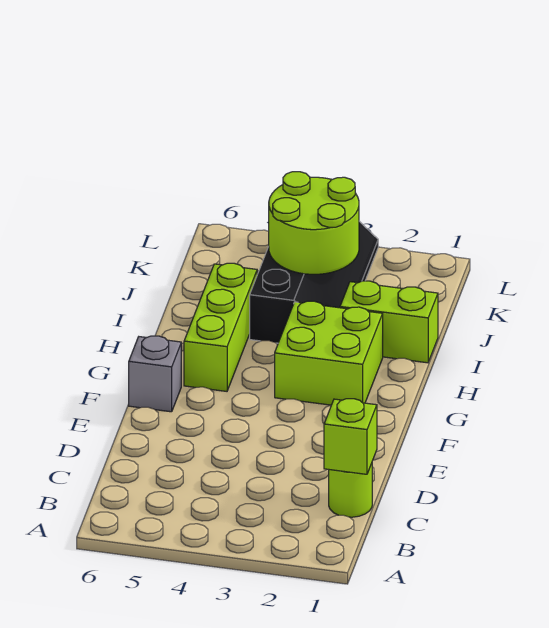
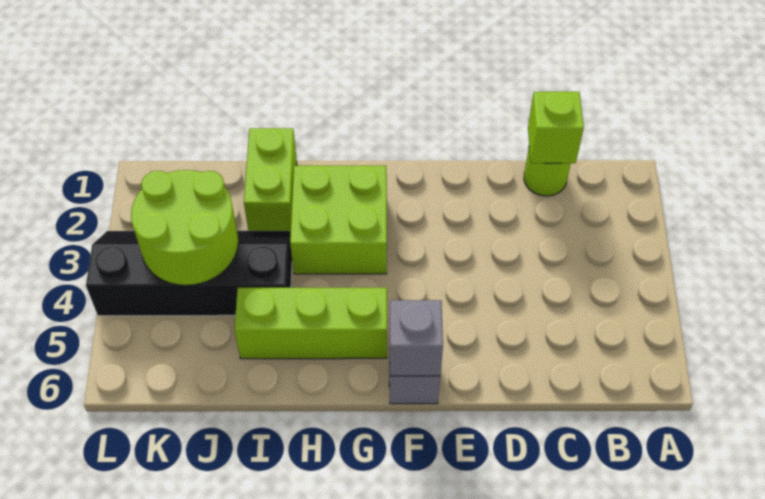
none -> grey brick F6 level 2

